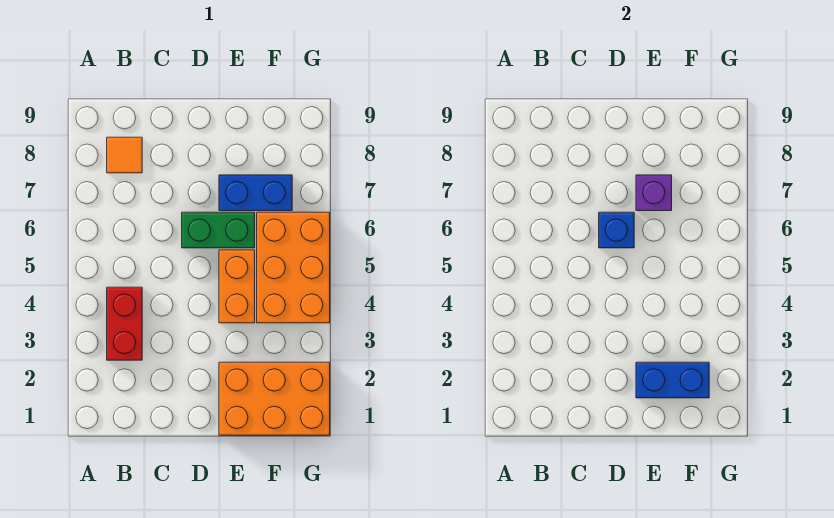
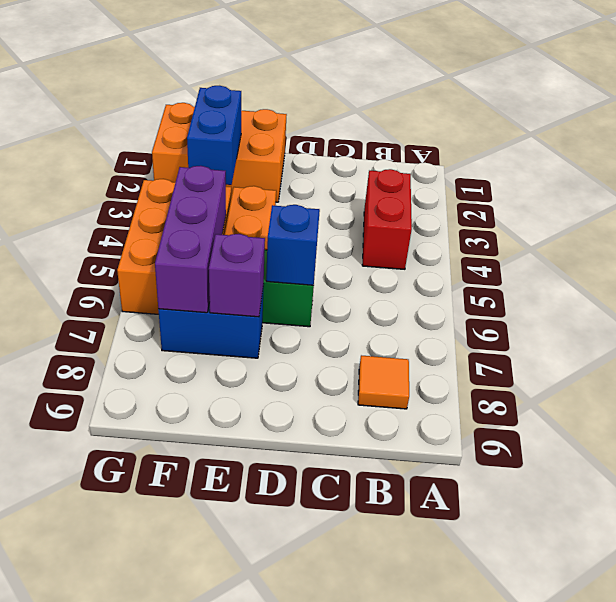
blue brick E2:F2 level 2 -> blue brick F2:F3 level 2
none -> purple brick F5:F7 level 2

